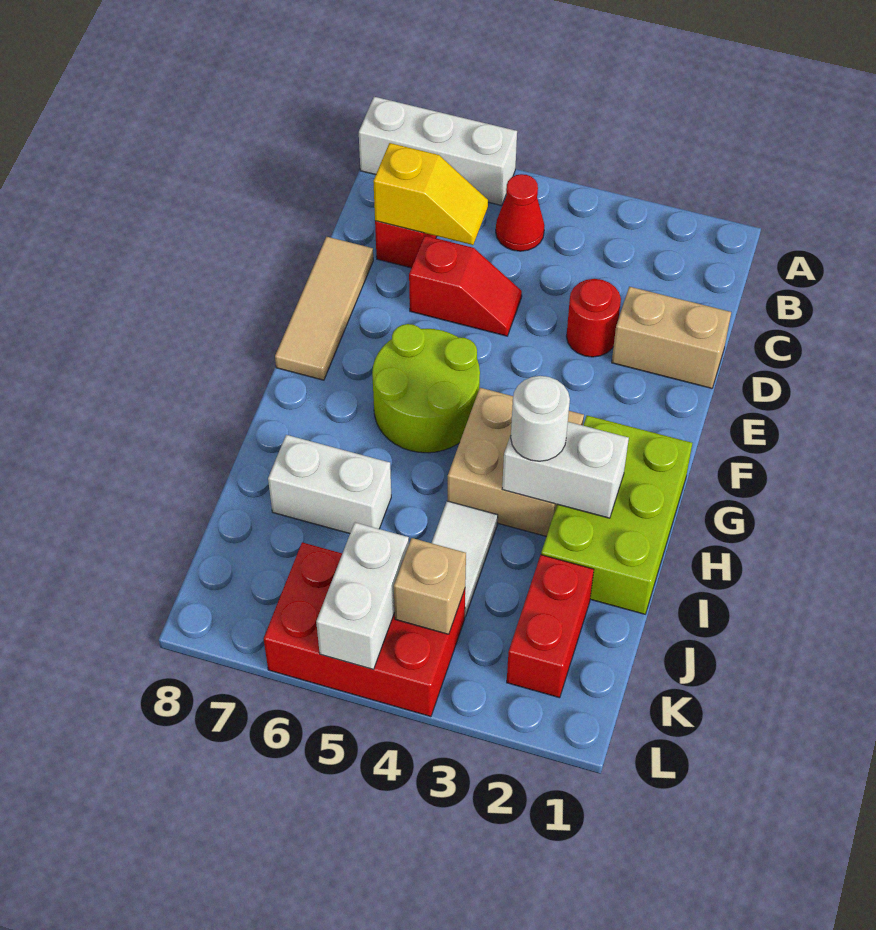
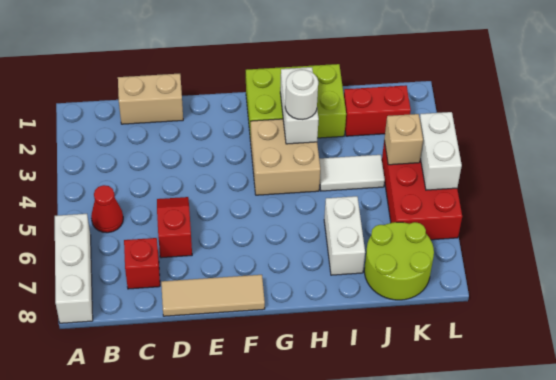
yellow slope C6:C7 level 2 top 7 -> none
tan brick D1:D2 level 1 -> tan brick C1:D1 level 1
red round brick D3 level 1 -> none
lime round brick F5:G6 level 1 -> lime round brick J7:K8 level 1
white brick K5:L5 level 2 -> white brick L4:L5 level 2

